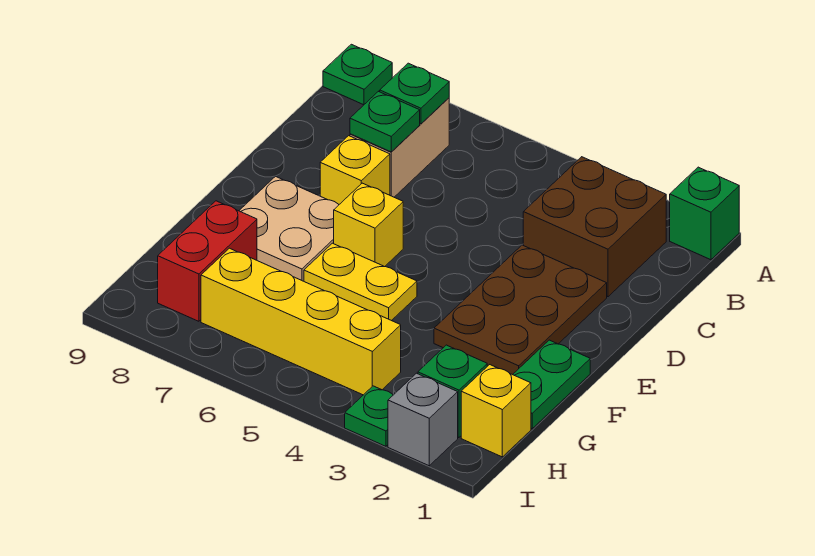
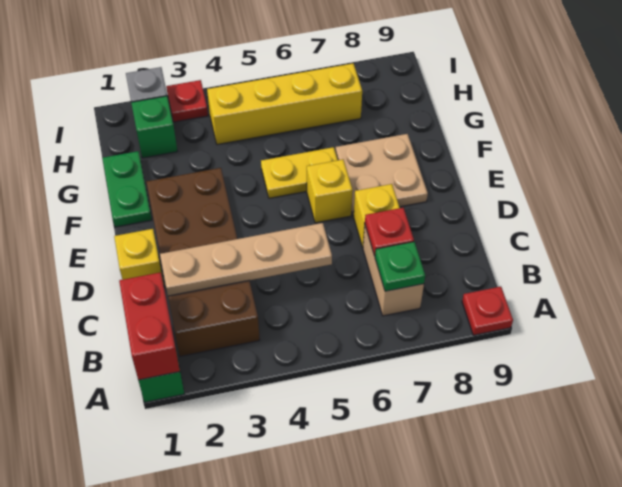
green plate A9 level 1 -> red plate A9 level 1
none -> tan plate C2:C5 level 2
green plate C7 level 2 -> red plate C7 level 2
red brick G8:H8 level 1 -> red brick A1:B1 level 2
yellow brick H1 level 1 -> yellow brick D1 level 1
green plate I3 level 1 -> red plate I3 level 1

